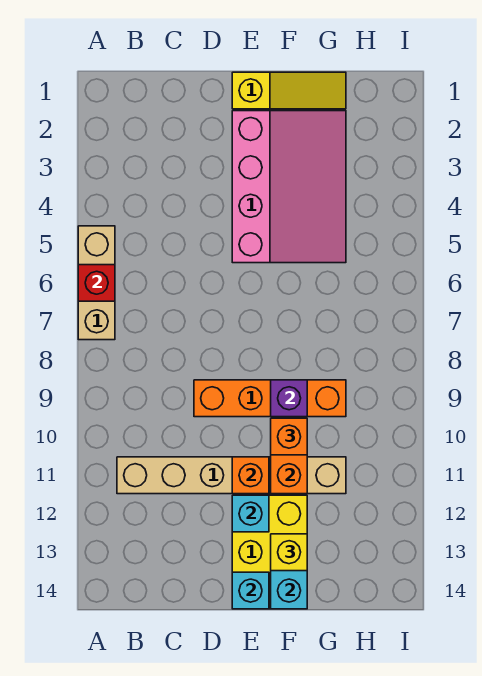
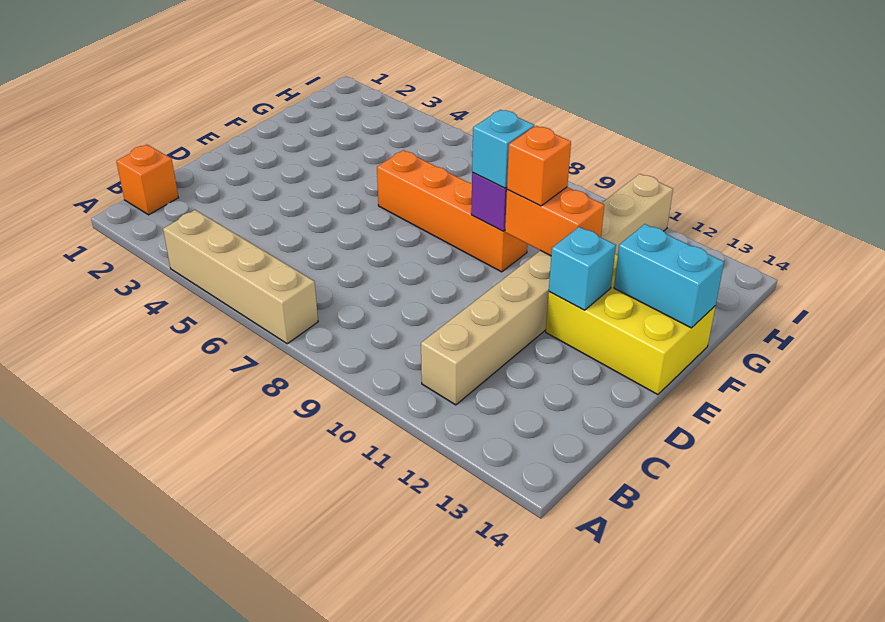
tan brick A5:A7 level 1 -> tan brick A4:A7 level 1
red brick A6 level 2 -> none
tan brick B11:G11 level 1 -> tan brick B11:I11 level 1
orange brick D9:G9 level 1 -> orange brick F6:F9 level 1
yellow slope E1:G1 level 1 top E -> none
pink slope E2:G5 level 1 top E -> none
orange brick E11 level 2 -> orange brick B1 level 1
cyan brick E14 level 2 -> cyan brick F9 level 3
yellow brick F13 level 3 -> none

